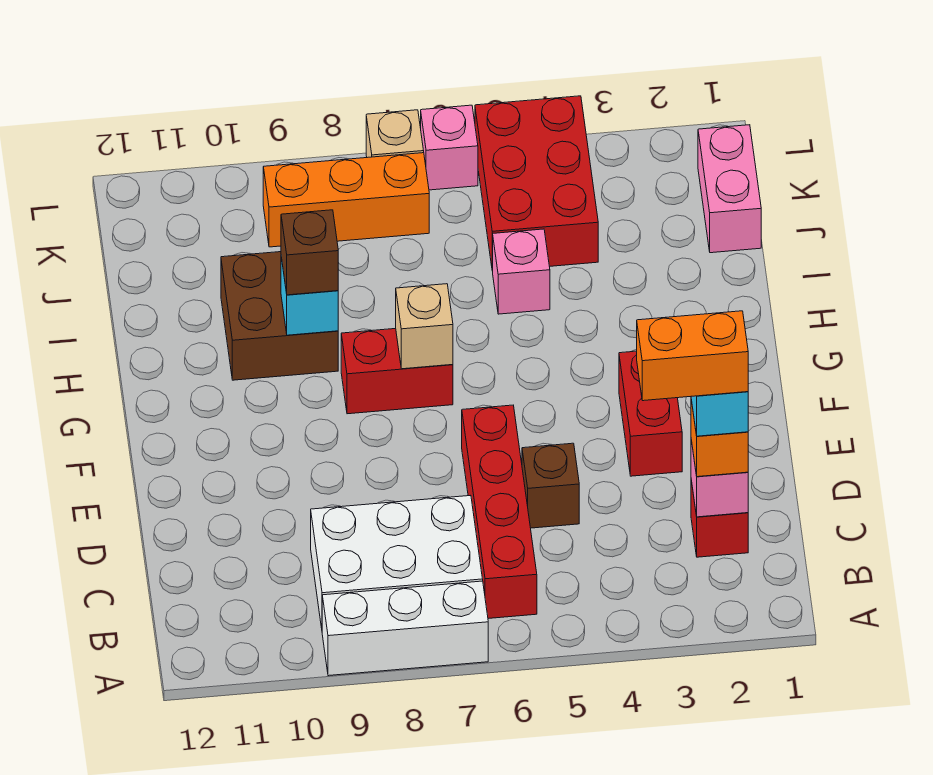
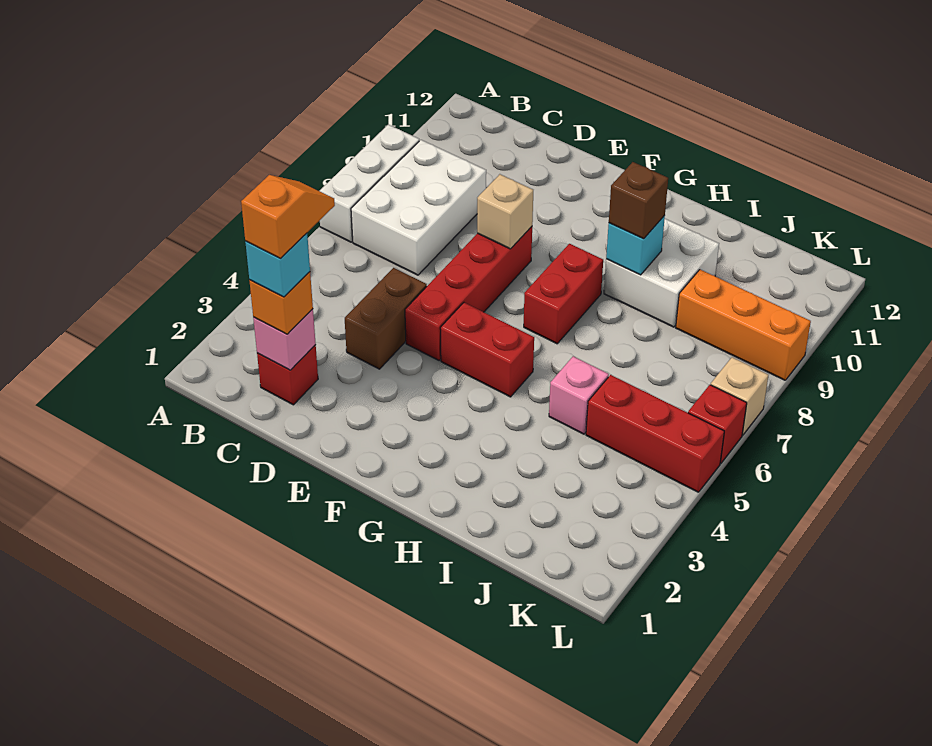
red brick B6:E6 level 1 -> red brick E5:E8 level 1
orange brick C2:C3 level 5 -> orange slope C2:C3 level 5 top 2
brown brick D5 level 1 -> brown brick D4:D5 level 1
red brick E3:F3 level 1 -> red brick F5:G5 level 1
tan brick G7 level 2 -> tan brick E8 level 2
brown brick H9:I10 level 1 -> white brick H9:I10 level 1
pink brick J1:K1 level 1 -> none
red brick J4:L5 level 1 -> red brick J5:L5 level 1
orange brick K7:K9 level 1 -> orange brick J9:L9 level 1
pink brick L6 level 1 -> red brick L6 level 1

